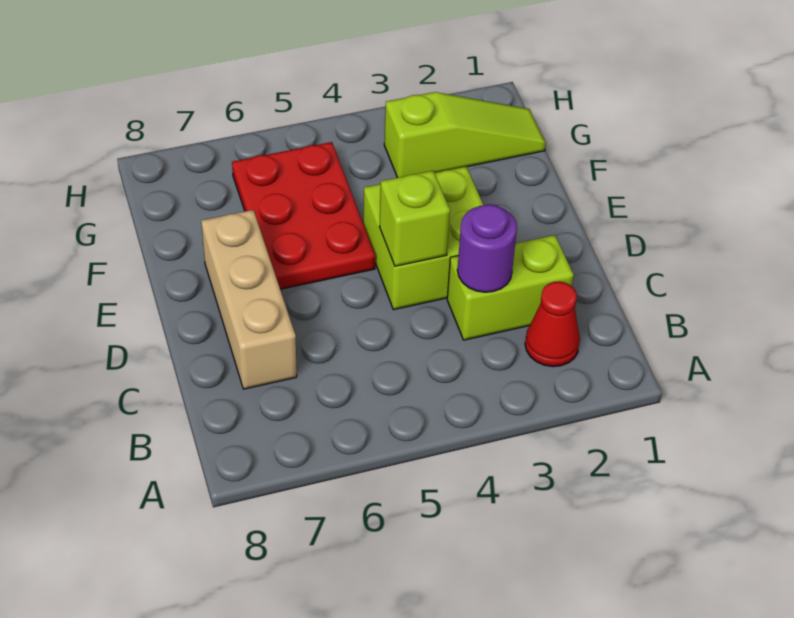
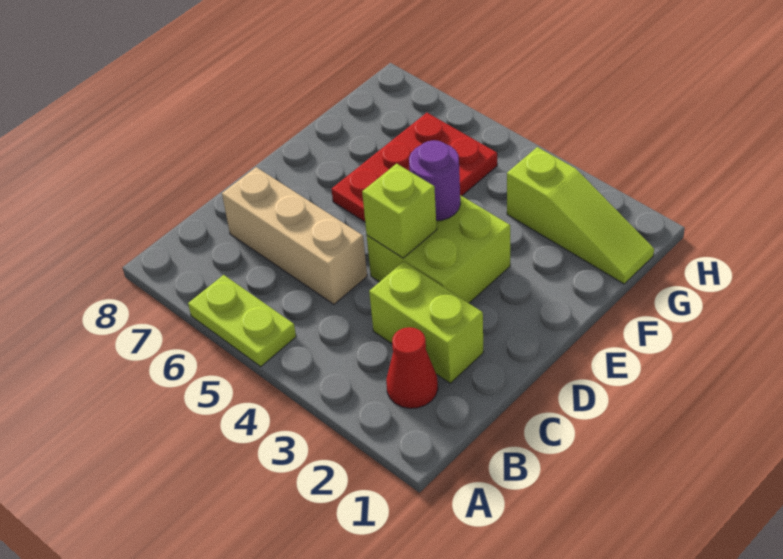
none -> lime plate A5:A6 level 1
purple round brick C3 level 2 -> purple round brick E4 level 2
tan brick C7:E7 level 1 -> tan brick C5:C7 level 1

